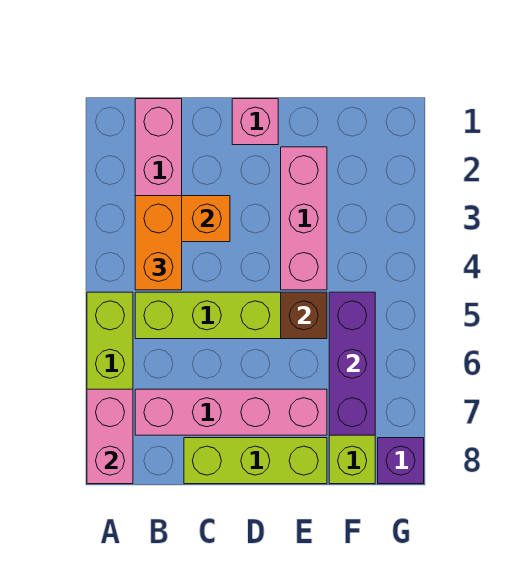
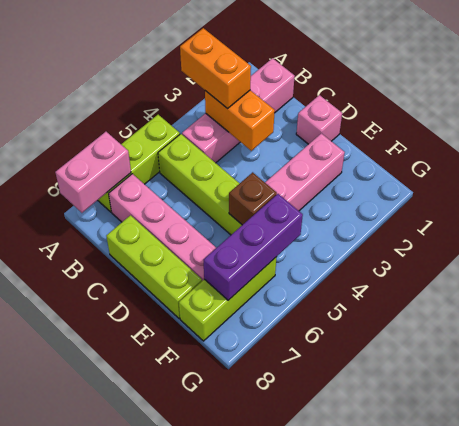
orange brick B3:B4 level 3 -> orange brick A3:B3 level 3
purple brick G8 level 1 -> none

